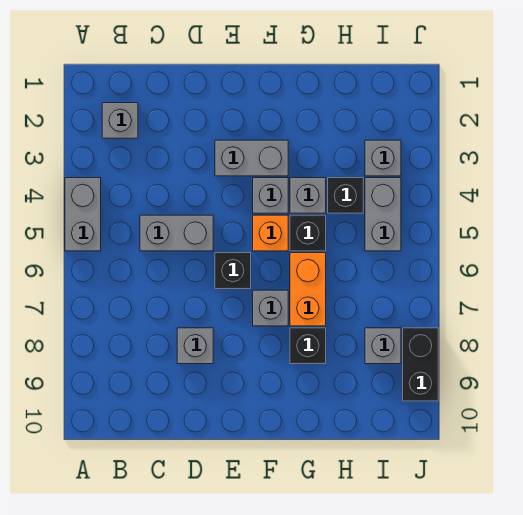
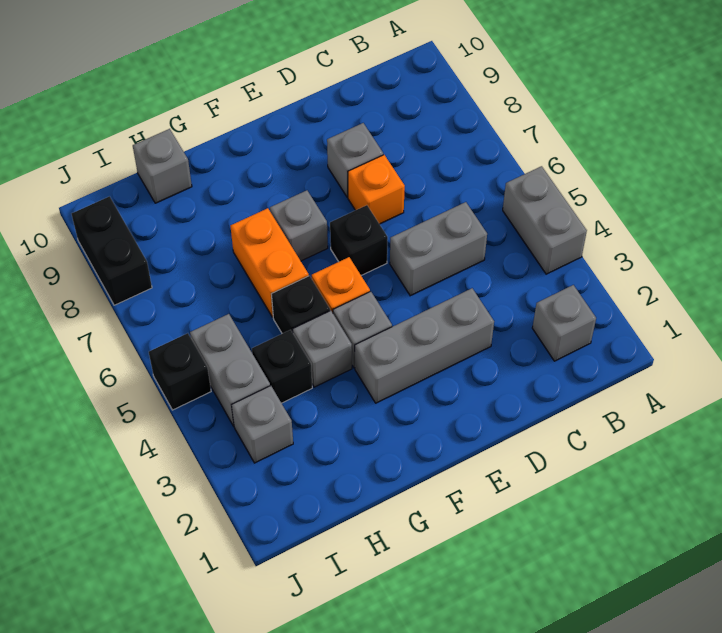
none -> orange brick D7 level 1
grey brick E3:F3 level 1 -> grey brick D3:F3 level 1
black brick G8 level 1 -> black brick J5 level 1
grey brick I8 level 1 -> grey brick H10 level 1

